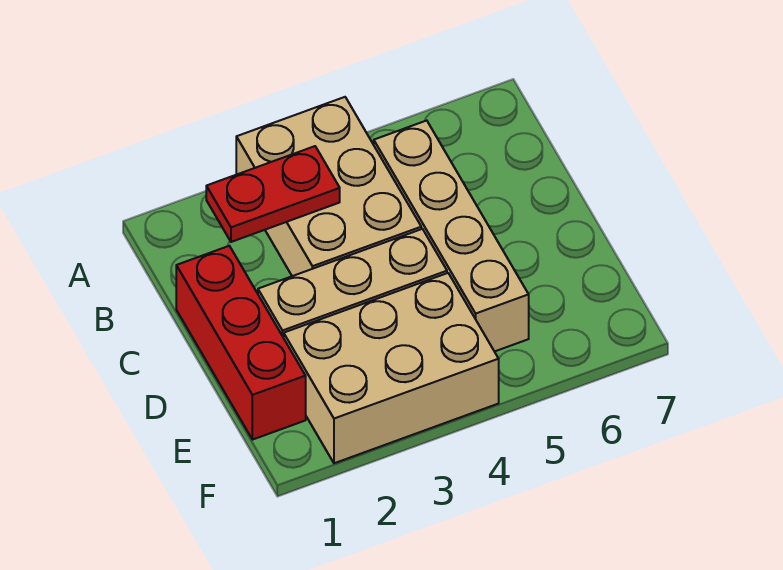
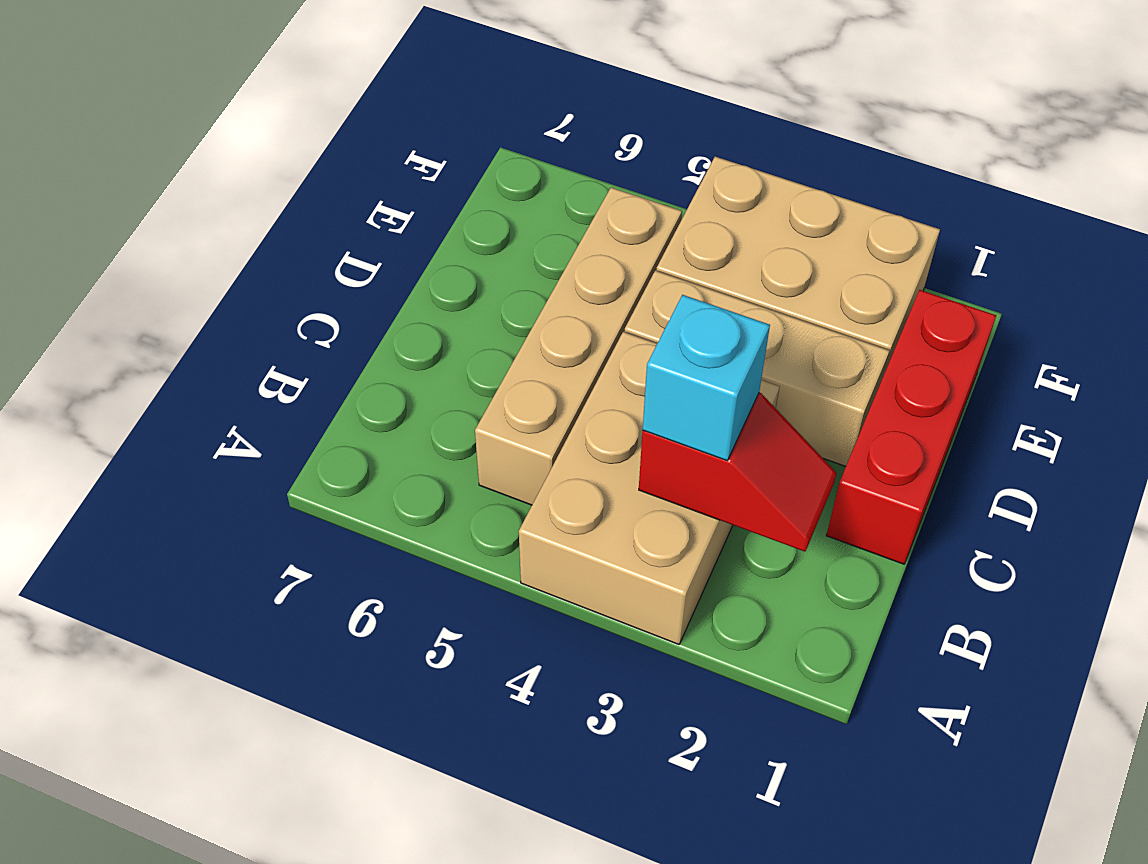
red plate B2:B3 level 2 -> red slope B2:B3 level 2 top 3
none -> cyan brick B3 level 3

